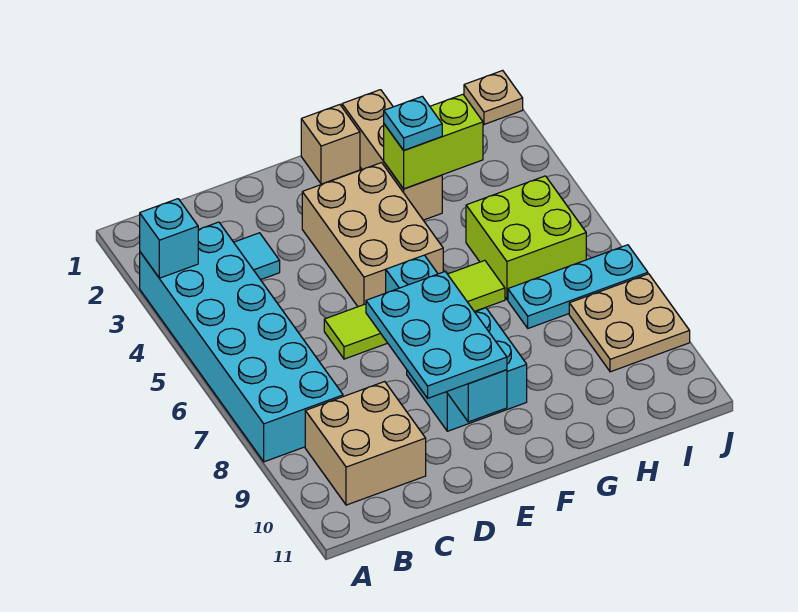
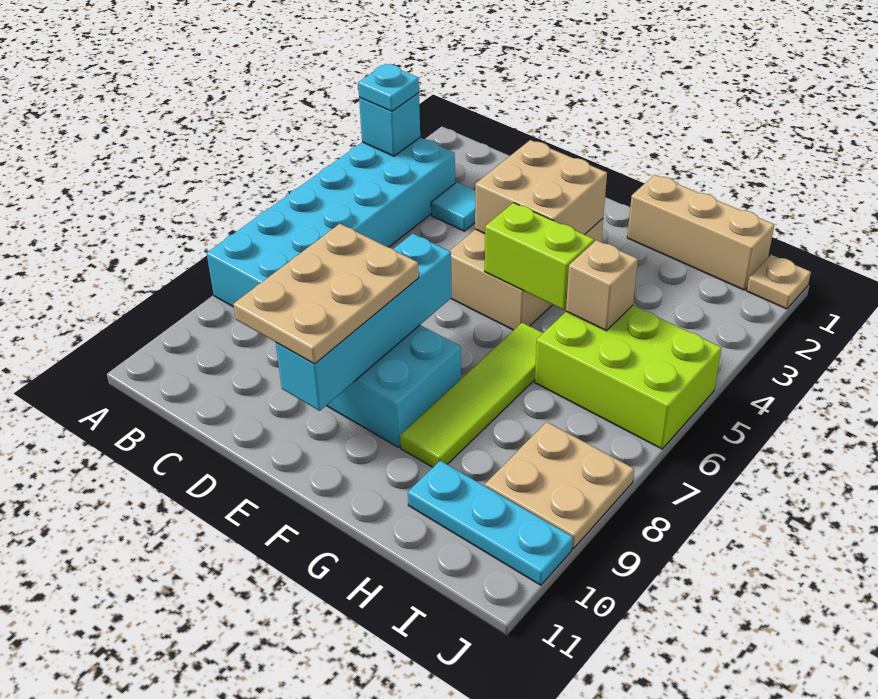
tan brick B9:C10 level 1 -> tan brick E3:F4 level 2
lime tile D6:G6 level 1 -> lime tile G6:G9 level 1
cyan plate D8:E10 level 3 -> tan plate D8:E10 level 3
tan brick F1 level 1 -> tan brick H5 level 2
tan brick G1:G3 level 1 -> tan brick G1:I1 level 1
lime brick G3:H3 level 2 -> lime brick F5:G5 level 2
cyan plate G3 level 3 -> cyan plate A3 level 3
lime brick H5:I6 level 1 -> lime brick H5:J6 level 1
cyan plate H7:J7 level 1 -> cyan plate H10:J10 level 1

